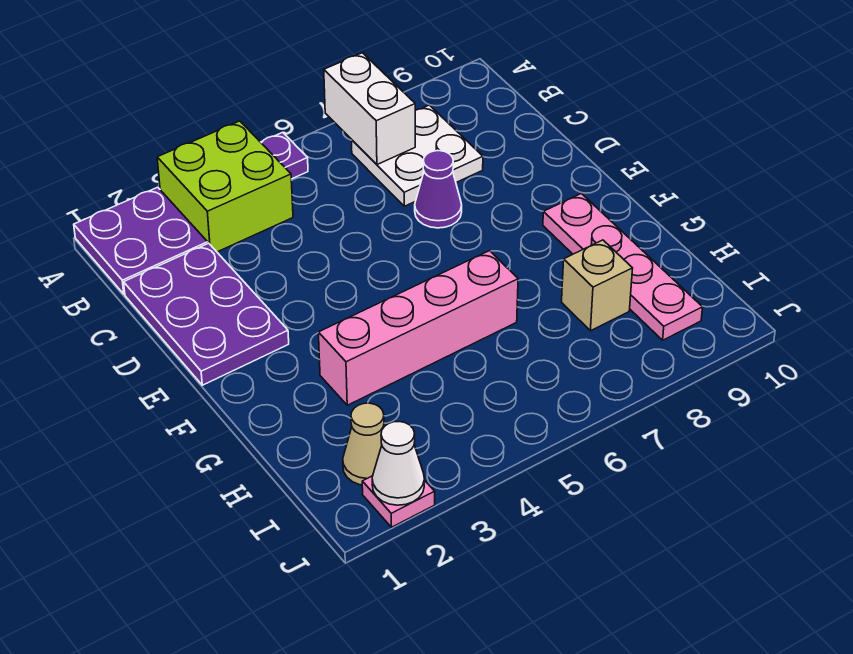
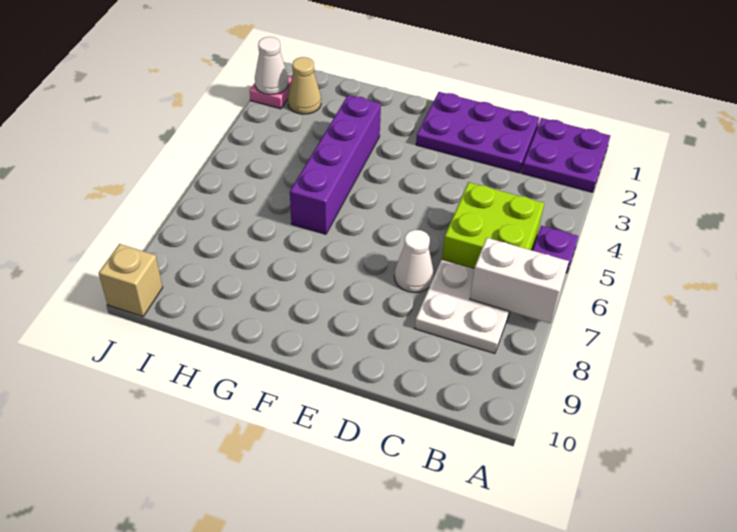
lime brick A3:B4 level 1 -> lime brick B5:C6 level 1
purple cone D7 level 1 -> white cone D7 level 1
pink plate F9:I9 level 1 -> none
pink brick G3:G6 level 1 -> purple brick G3:G6 level 1
tan brick H8 level 1 -> tan brick J10 level 1

